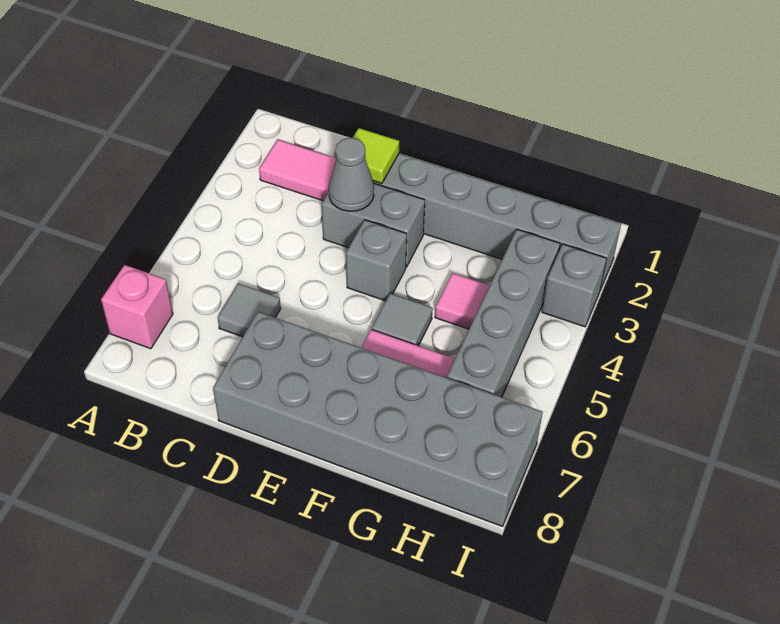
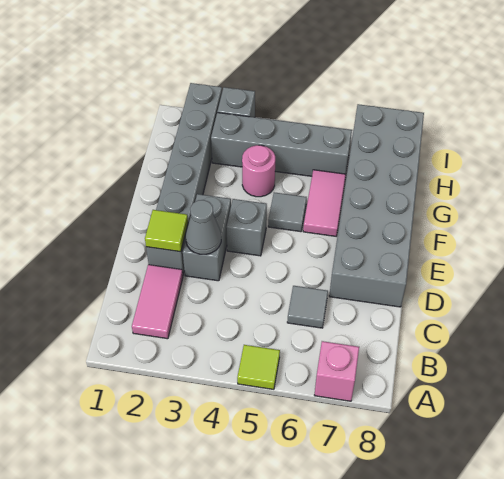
none -> lime tile A5 level 1
pink tile G4 level 1 -> pink round brick G4 level 1

